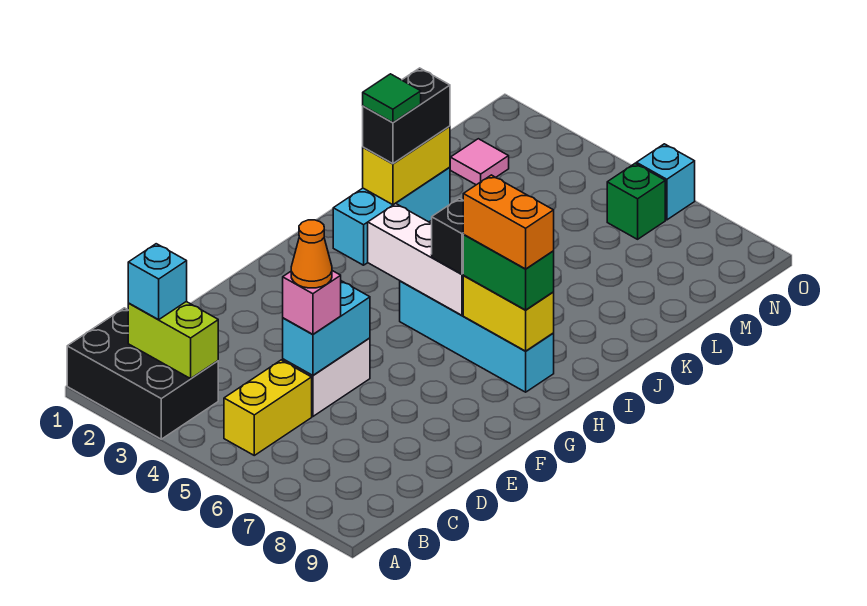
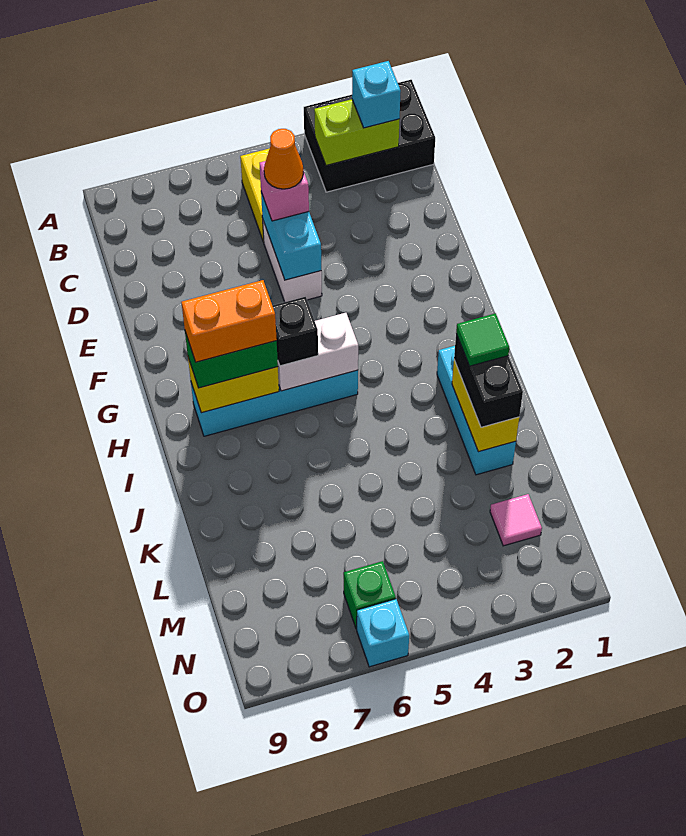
white brick H4:H6 level 2 -> white brick H5:H6 level 2

